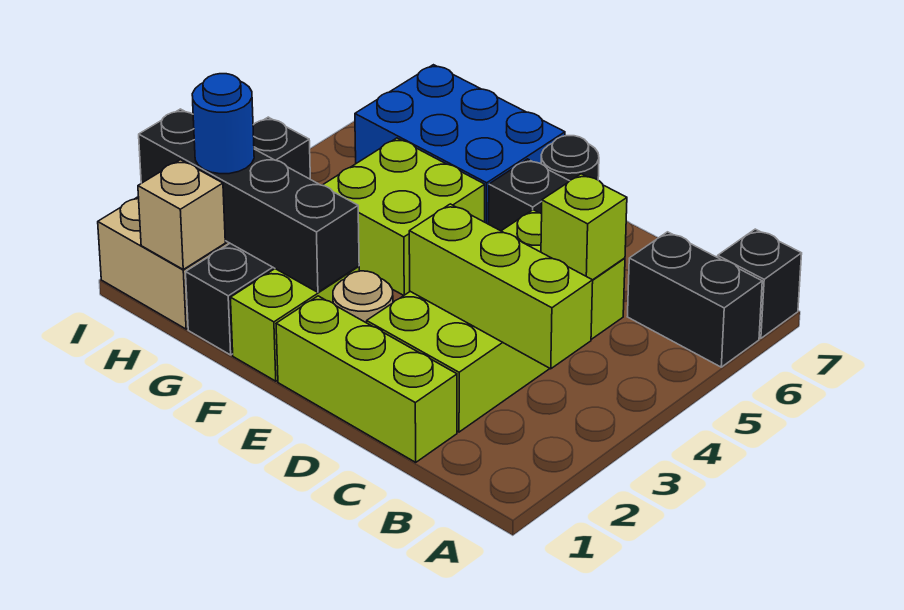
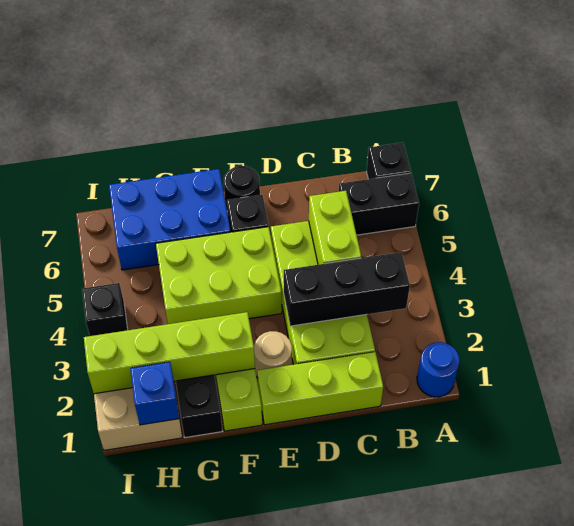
lime brick B3:D3 level 2 -> black brick B3:D3 level 2
lime brick C5 level 2 -> lime brick C4:C5 level 2
black brick F2:I2 level 2 -> lime brick F2:I2 level 2
lime brick F4:G5 level 1 -> lime brick E4:G5 level 1
tan brick H1 level 2 -> blue brick H1 level 2
blue round brick H2 level 3 -> blue round brick A1 level 1

